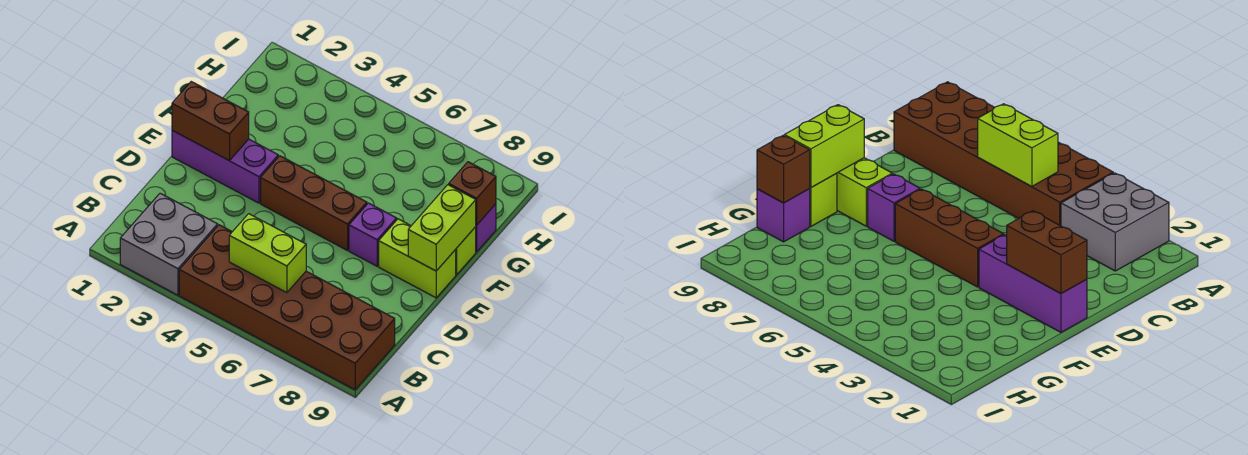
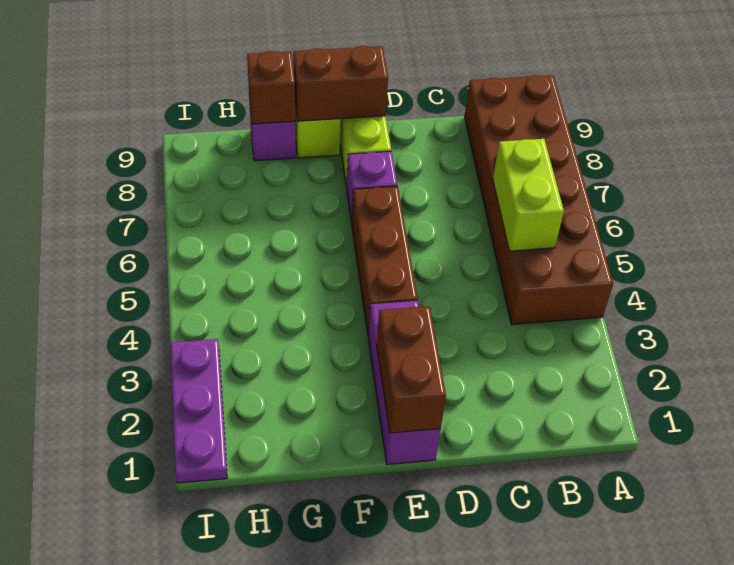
grey brick A2:B3 level 1 -> none
lime brick E9:F9 level 2 -> brown brick E9:F9 level 2
none -> purple plate I1:I3 level 1

